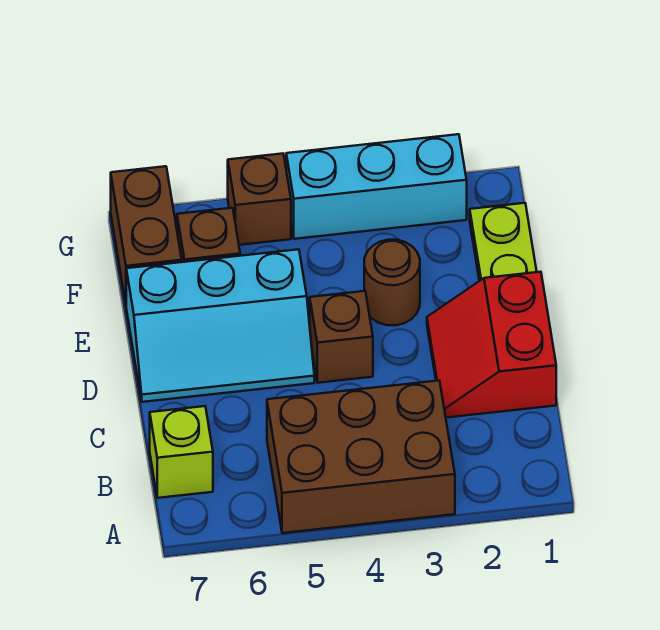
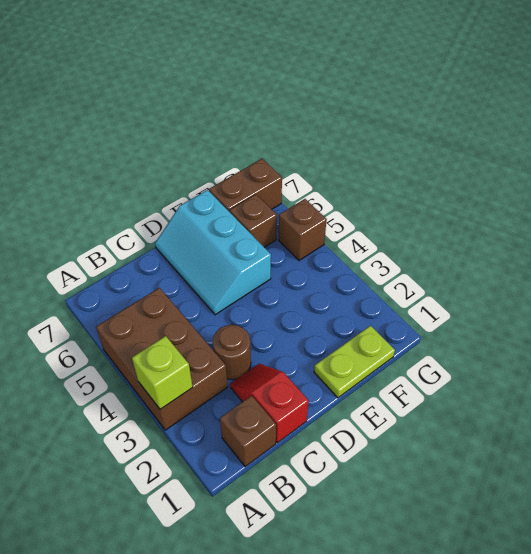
lime brick B7 level 1 -> lime brick A3 level 2
red slope C1:D2 level 1 top 1 -> red slope C1:C2 level 1 top 1
brown brick D4 level 1 -> brown brick B1 level 1
brown round brick E3 level 1 -> brown round brick C3 level 1
cyan brick G2:G4 level 1 -> none

